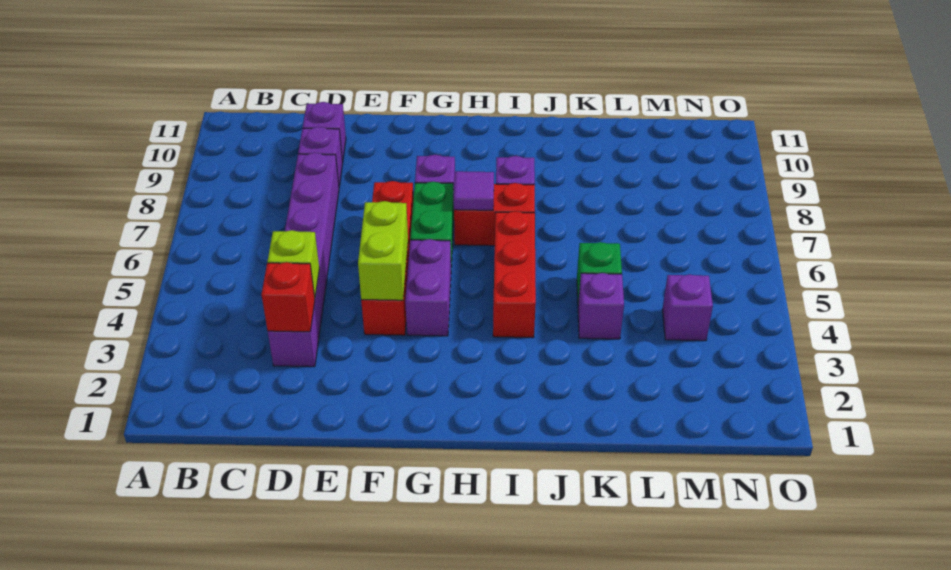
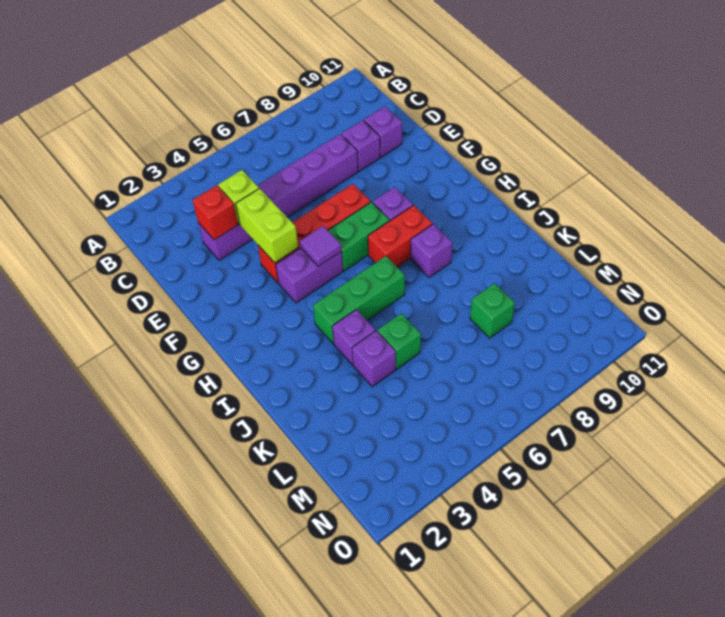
lime brick F4:F5 level 2 -> lime brick E4:F4 level 2
red brick H7:I7 level 1 -> red brick H7:H8 level 1
purple tile H7 level 2 -> purple tile G5 level 2
red brick I4:I6 level 1 -> green brick I4:I6 level 1
none -> green brick L8 level 1
purple brick M4 level 1 -> purple brick J4 level 1

